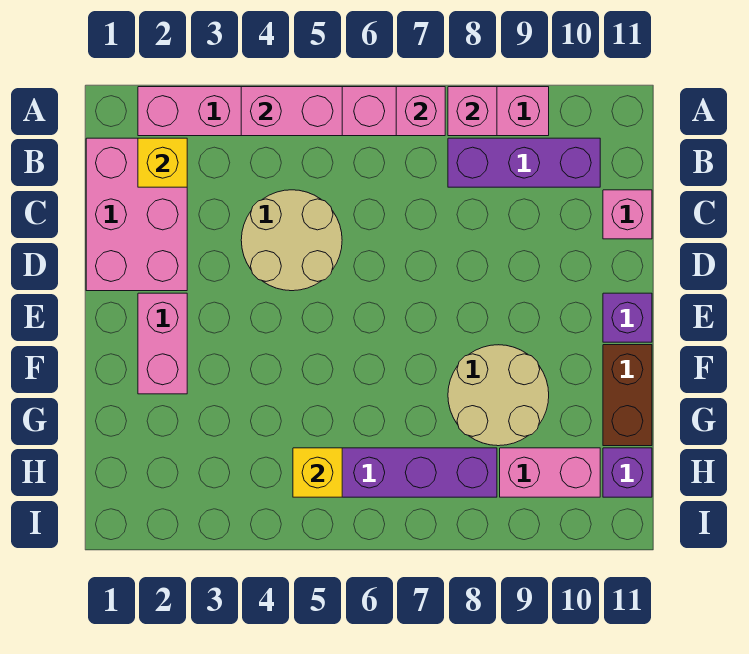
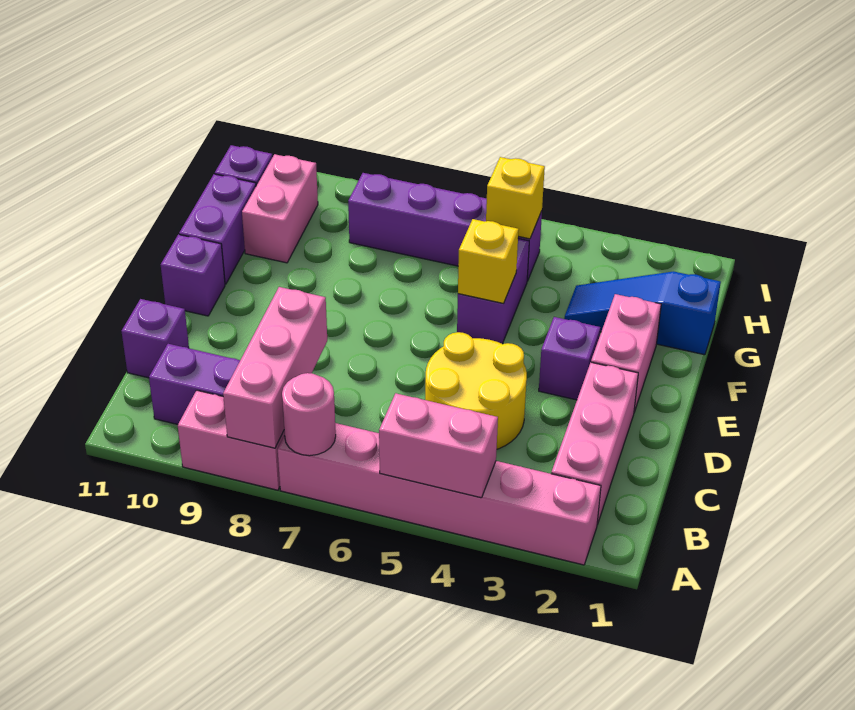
pink brick A7 level 2 -> pink round brick A7 level 2
pink brick A8 level 2 -> pink brick A8:C8 level 2
pink brick B1:D2 level 1 -> pink brick B2:D2 level 1
yellow brick B2 level 2 -> yellow brick F5 level 2
tan round brick C4:D5 level 1 -> yellow round brick C4:D5 level 1
pink brick C11 level 1 -> purple brick C11 level 1
none -> purple brick E3 level 1
none -> purple brick F5:G5 level 1
tan round brick F8:G9 level 1 -> none
brown brick F11:G11 level 1 -> purple brick F11:G11 level 1
none -> blue slope G1:G3 level 1 top 1
pink brick H9:H10 level 1 -> pink brick G10:H10 level 1

